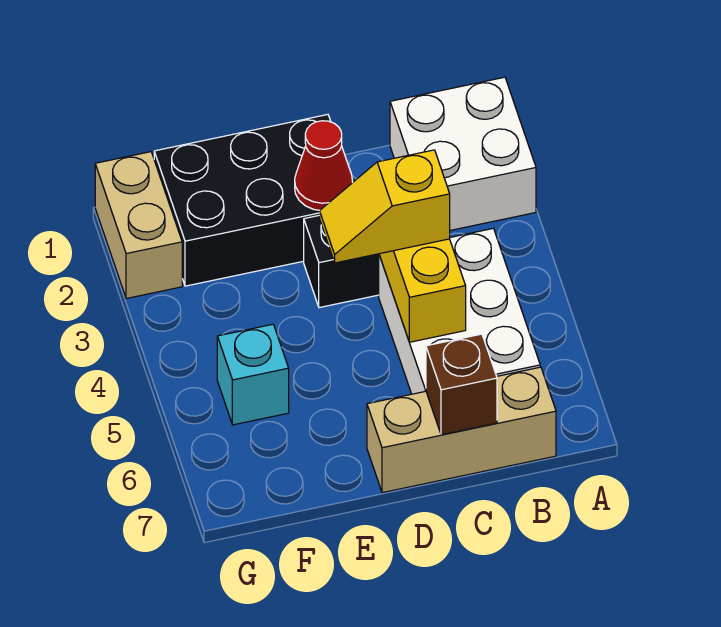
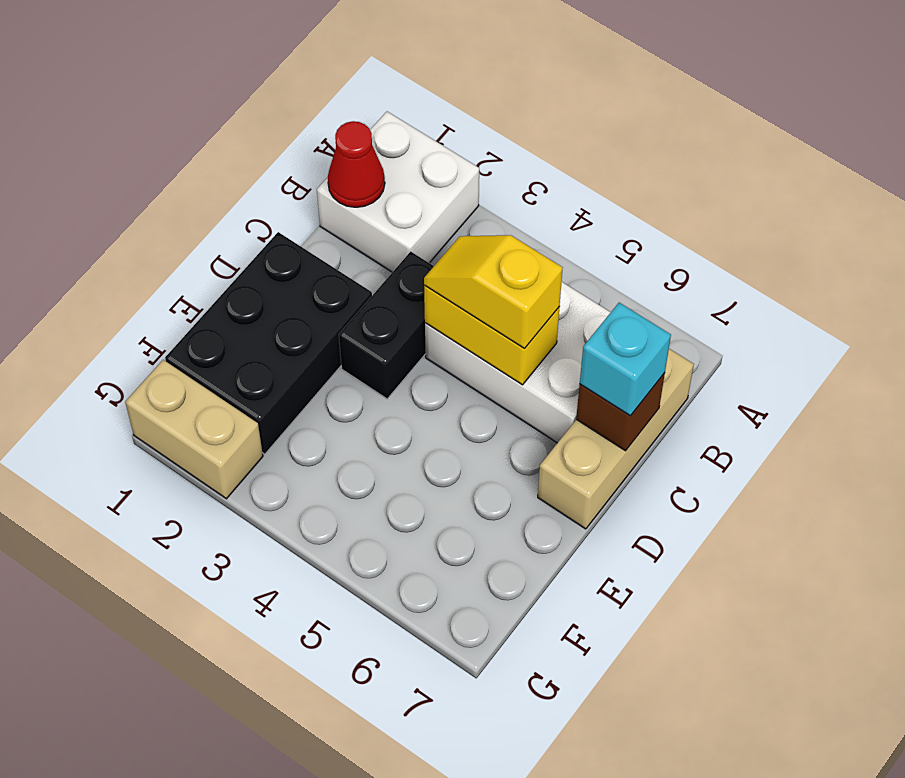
yellow slope C4:D4 level 3 top C -> yellow slope C4:C5 level 3 top 5
red cone D2 level 2 -> red cone B1 level 2
cyan brick F5 level 1 -> cyan brick C7 level 3

